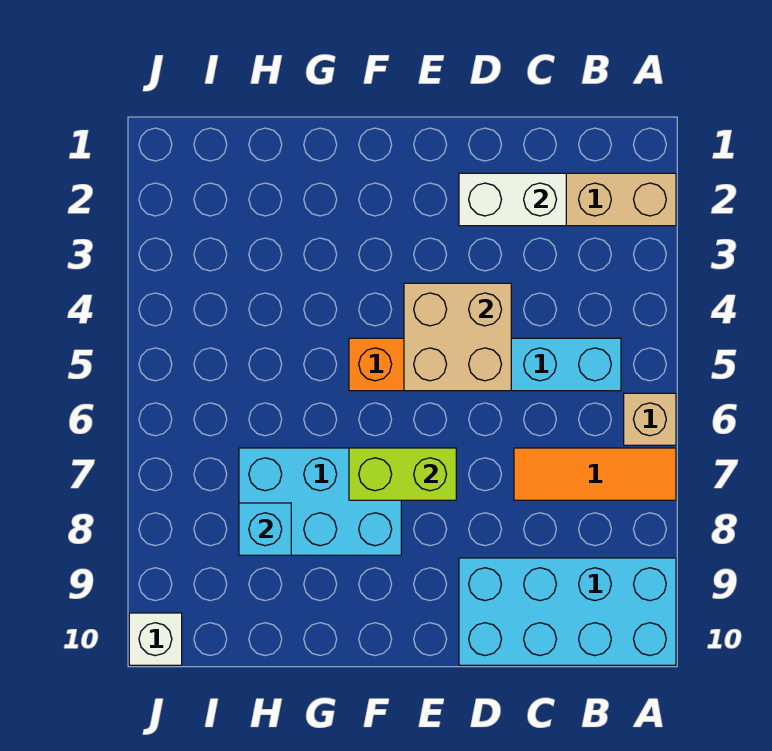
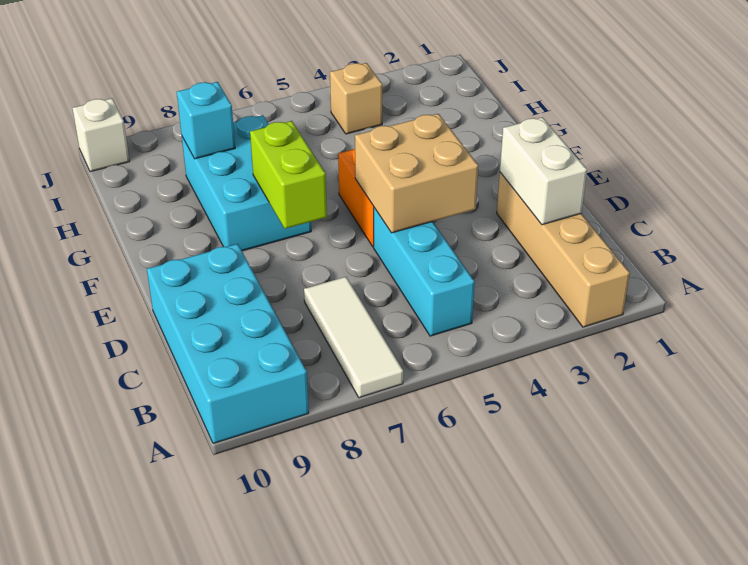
tan brick A6 level 1 -> tan brick I4 level 1
orange tile A7:C7 level 1 -> white tile A7:C7 level 1

